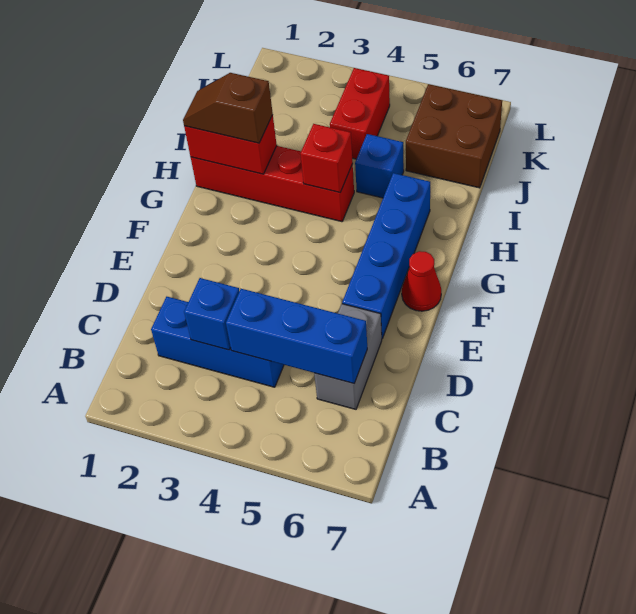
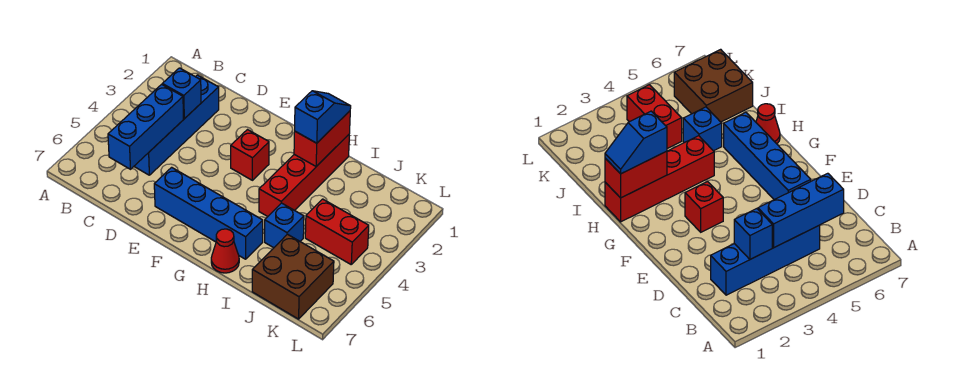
blue brick C2:C4 level 1 -> blue brick C2:C5 level 1
grey brick C6:D6 level 1 -> none
red cone F7 level 1 -> red cone H7 level 1
brown slope H1:H2 level 3 top 2 -> blue slope H1:H2 level 3 top 2
red brick H4 level 2 -> red brick F3 level 1

